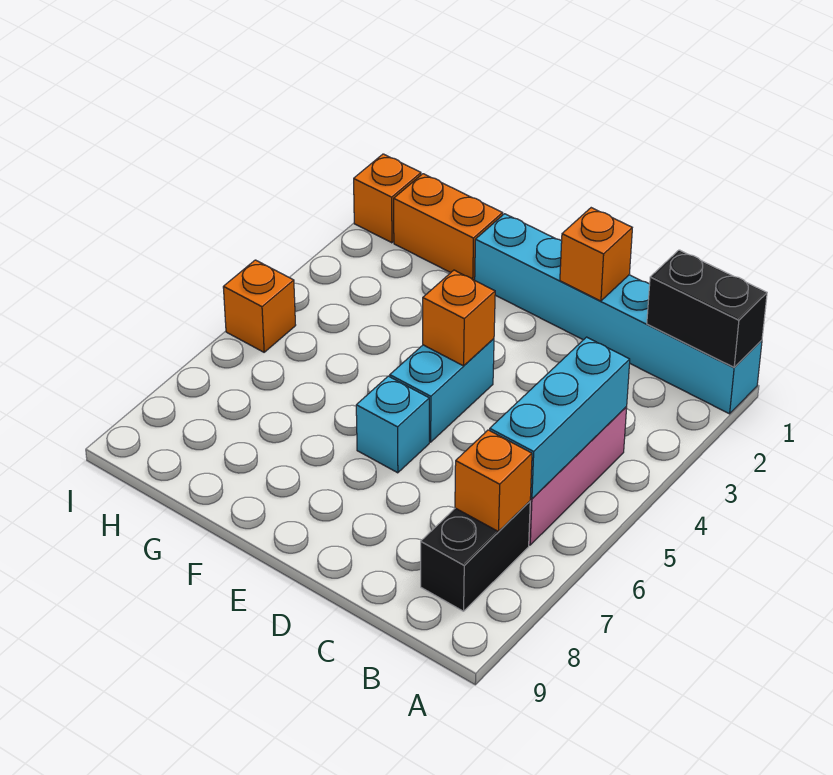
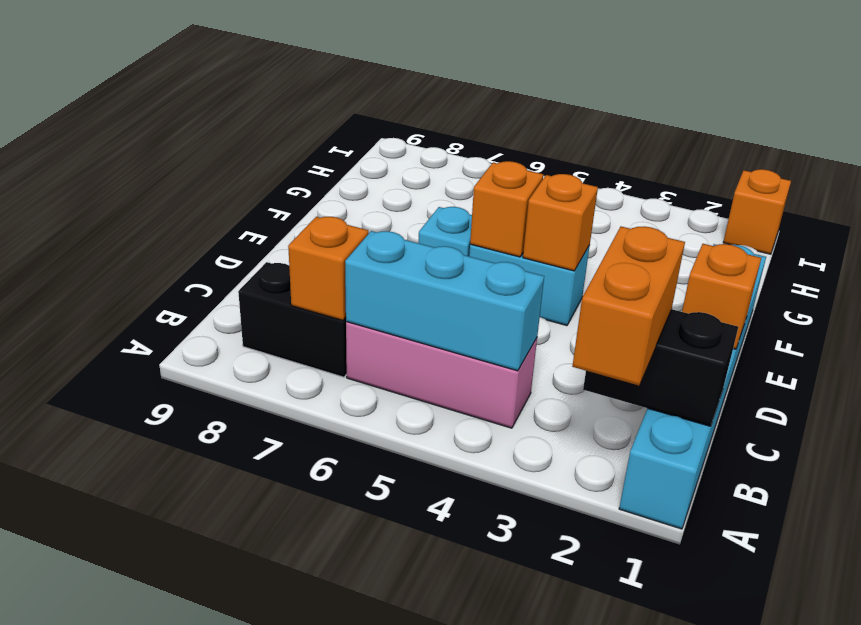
black brick A1:B1 level 2 -> black brick B1:B2 level 2
orange brick G1:H1 level 1 -> orange brick A2:B2 level 3
orange brick I5 level 1 -> orange brick E5 level 2

